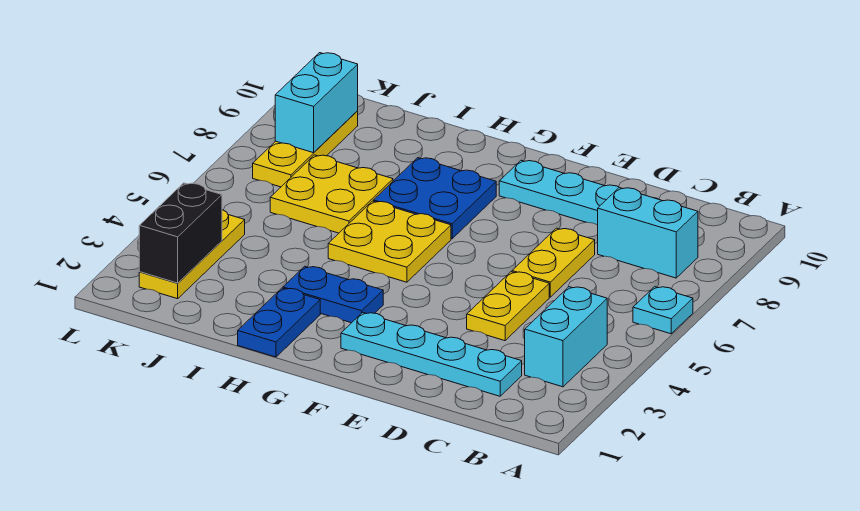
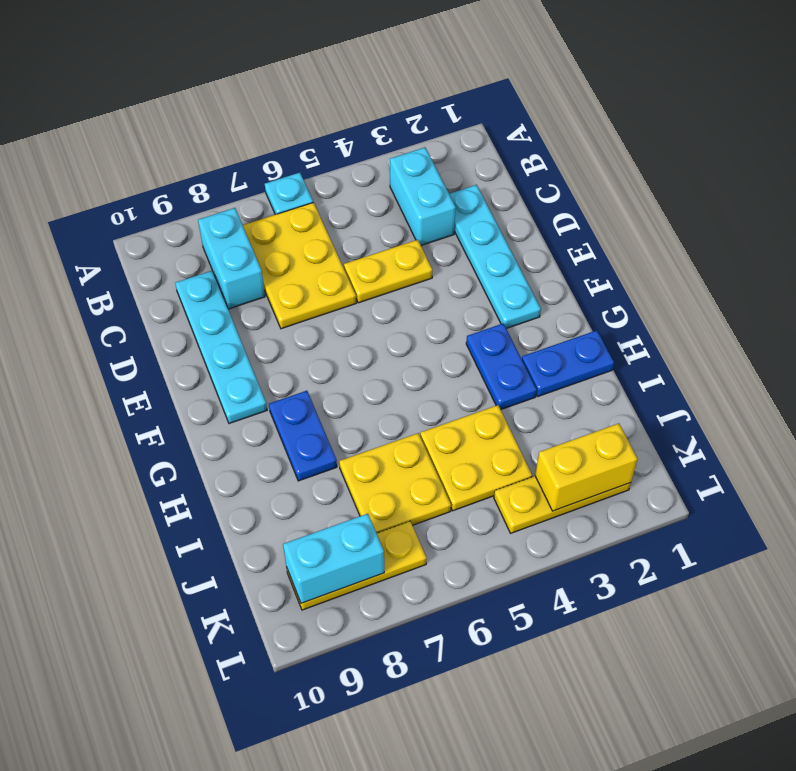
cyan brick B3:B4 level 1 -> cyan brick B3:C3 level 1
yellow plate D6:D7 level 1 -> yellow plate B6:D7 level 1
yellow plate G5:H6 level 1 -> yellow plate I4:J5 level 1
blue plate G7:H8 level 1 -> blue plate G8:H8 level 1
black brick K2:K3 level 2 -> yellow brick K2:K3 level 2

